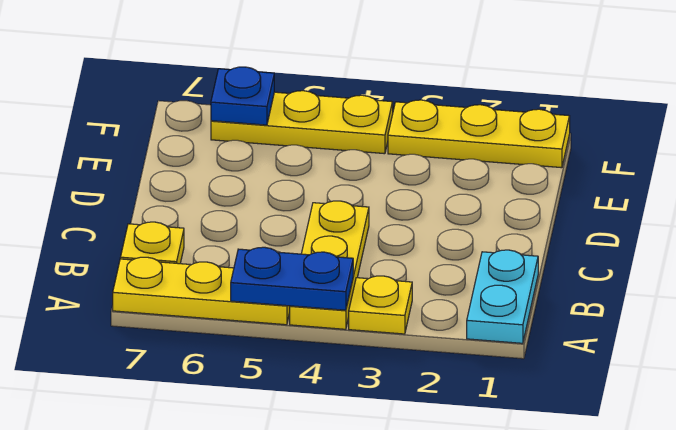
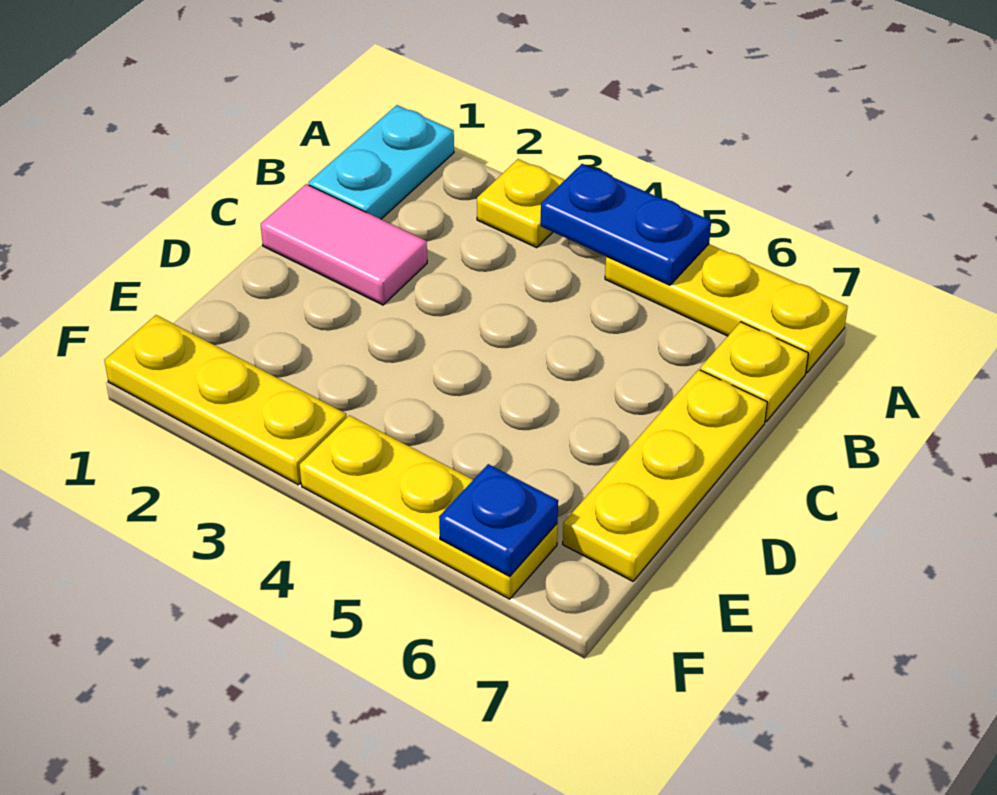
yellow plate A4:C4 level 1 -> yellow plate C7:E7 level 1
none -> pink tile C1:C2 level 1

